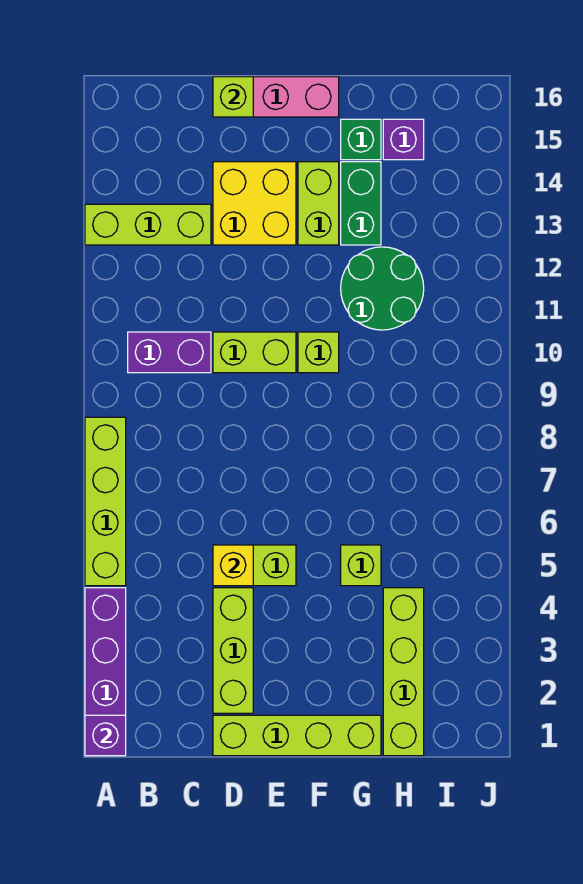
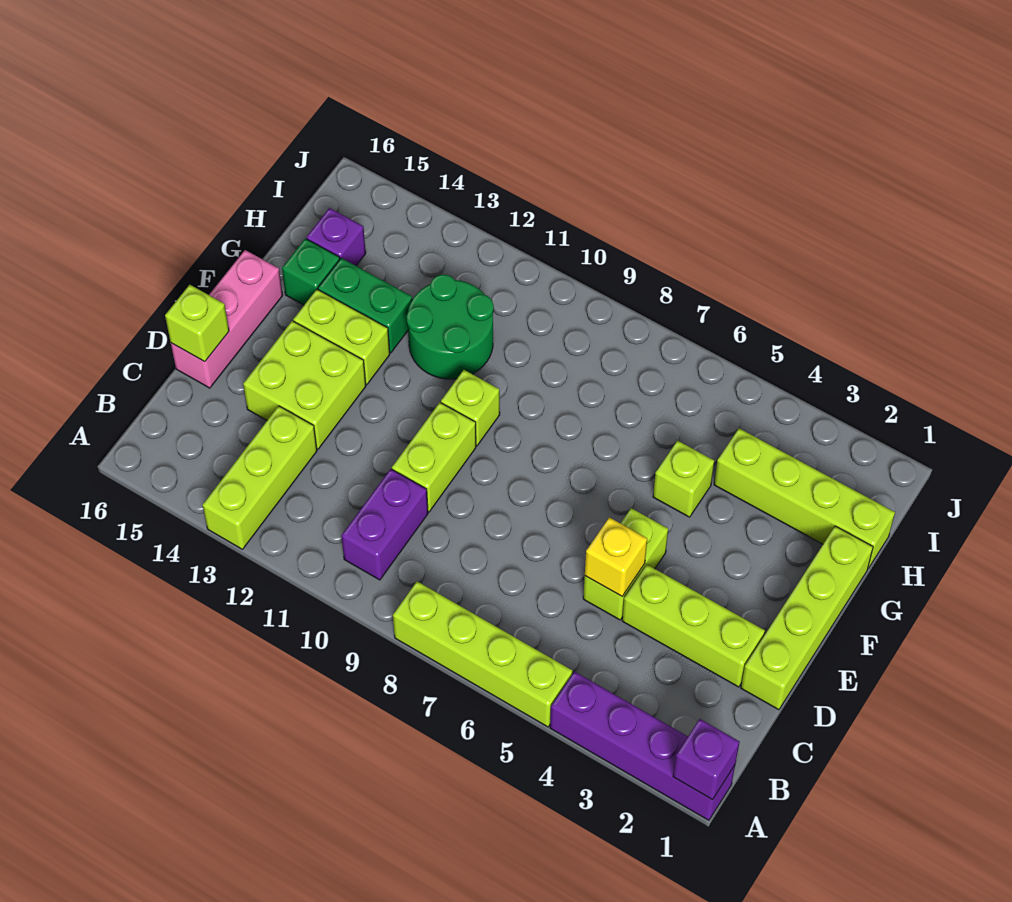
yellow brick D13:E14 level 1 -> lime brick D13:E14 level 1

